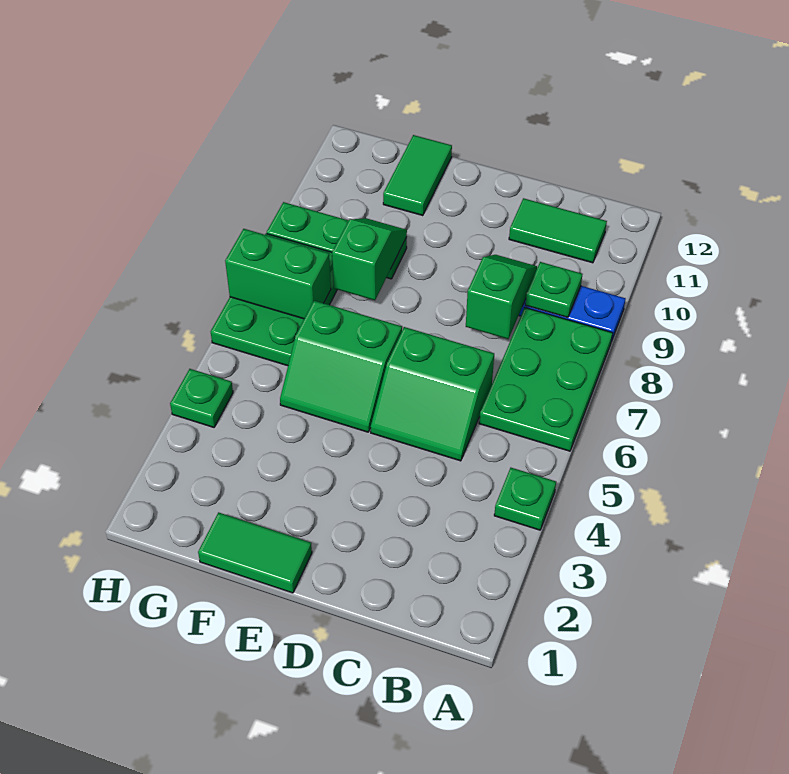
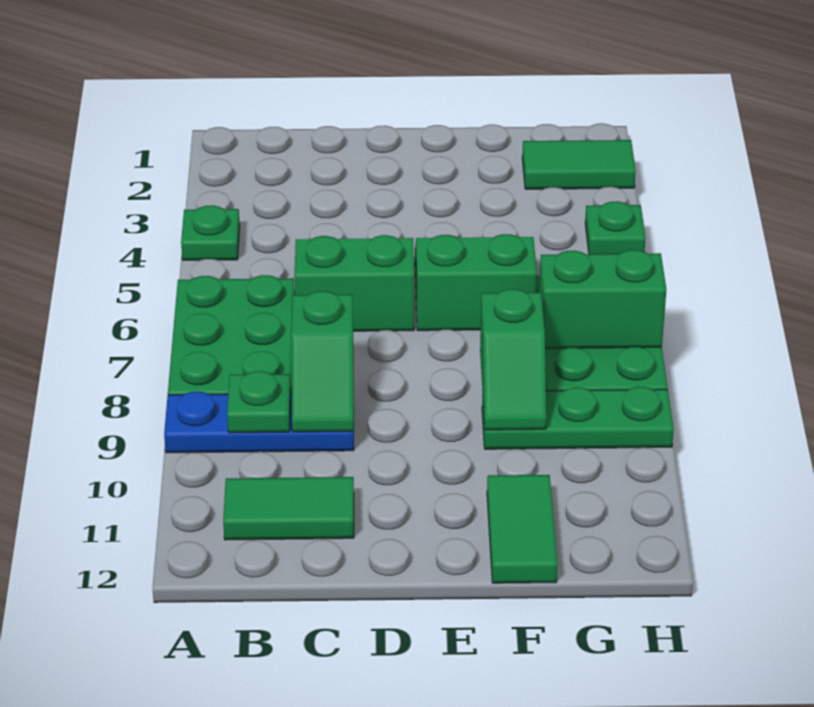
green tile E1:F1 level 1 -> green tile G2:H2 level 1

